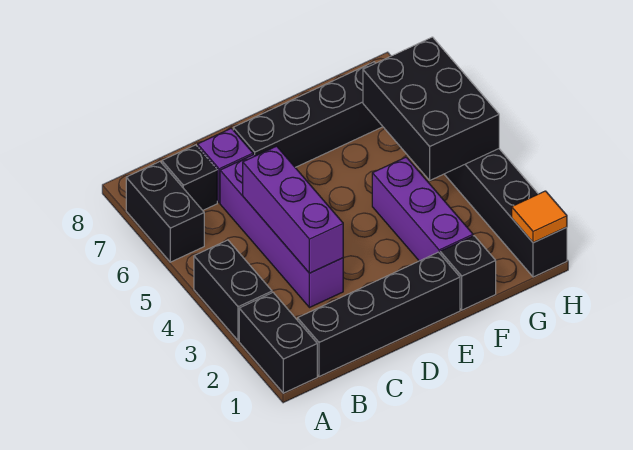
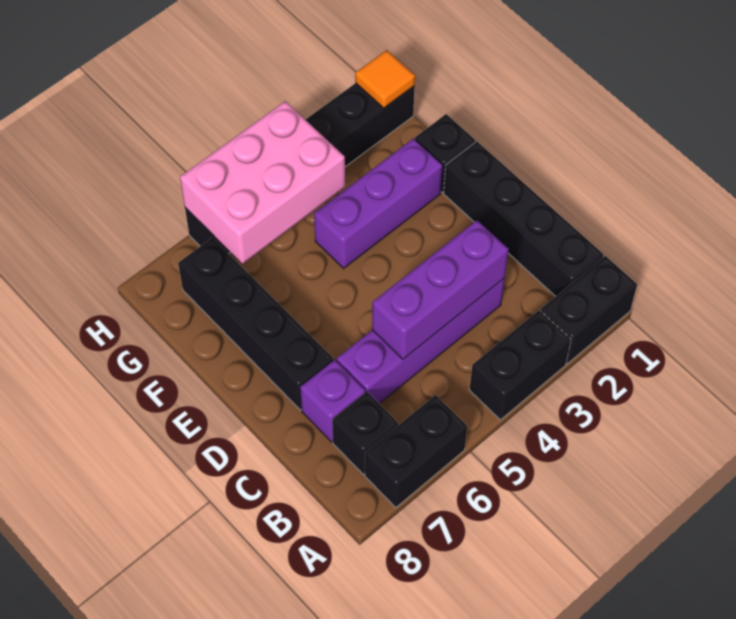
black brick G4:H6 level 2 -> pink brick G4:H6 level 2

